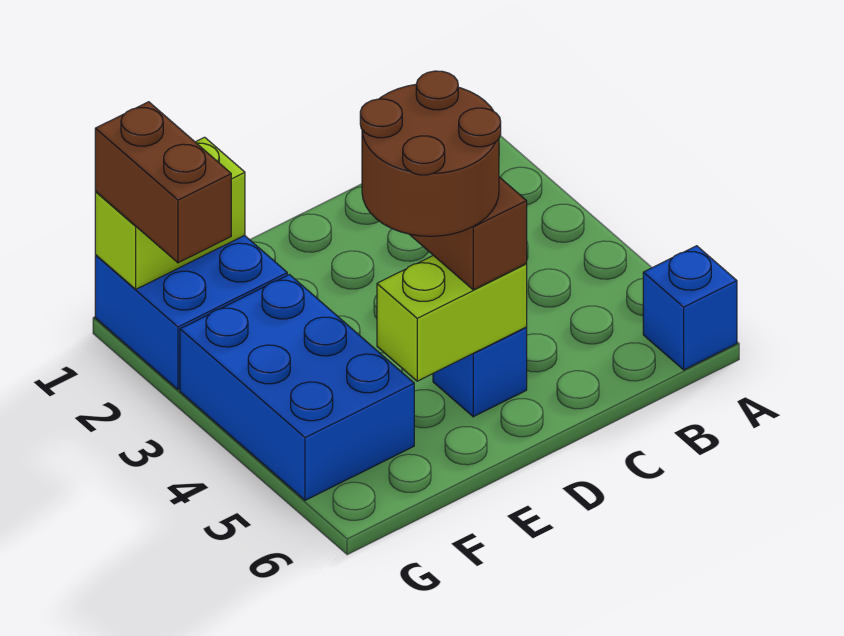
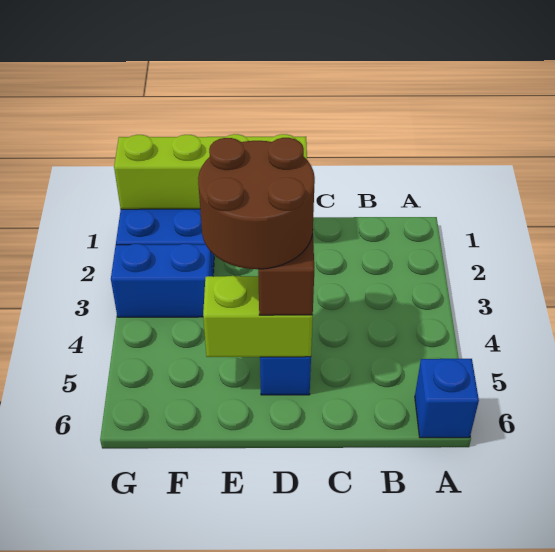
lime brick F1:G1 level 2 -> lime brick D1:G1 level 2
blue brick F3:G5 level 1 -> blue brick F3:G3 level 1
brown brick G1:G2 level 3 -> none

